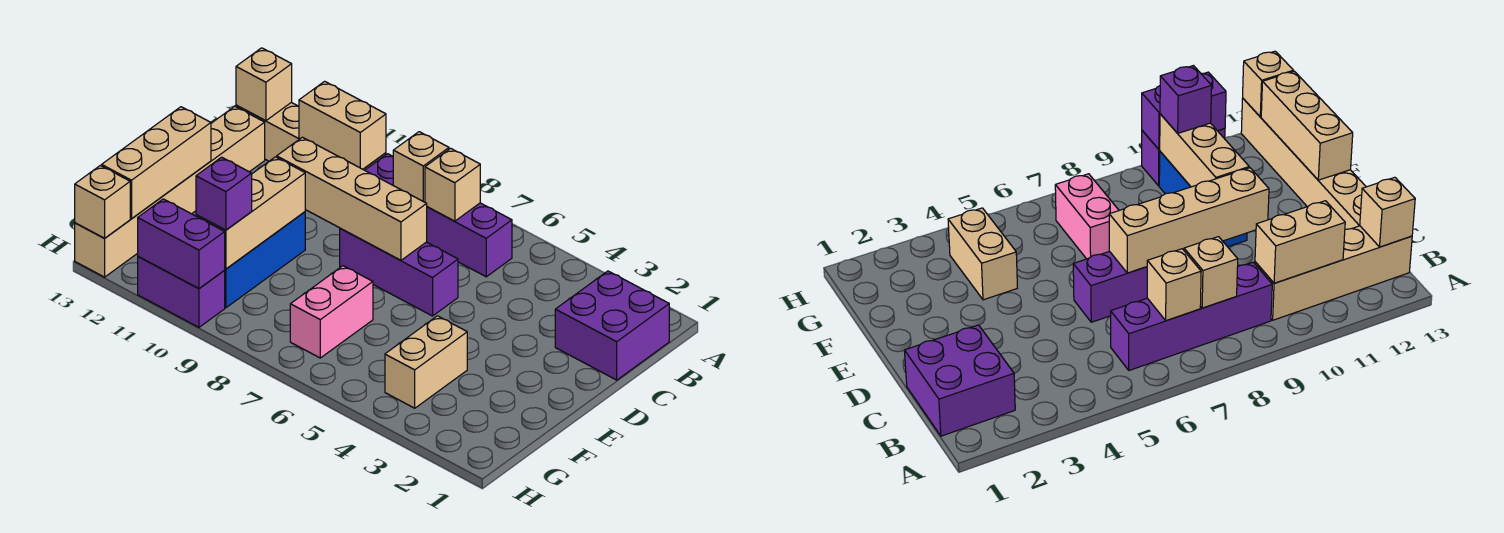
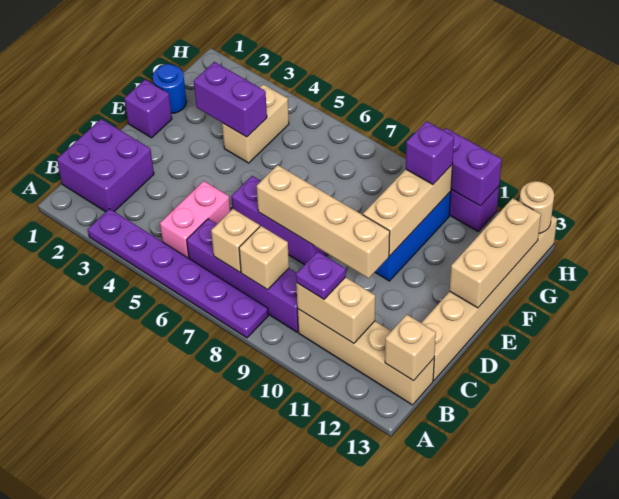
none -> purple plate A3:A8 level 1
none -> purple plate B10 level 3
none -> purple brick E1 level 1
none -> blue round brick F1 level 1
none -> purple brick F3:F4 level 2
pink brick F7:G7 level 1 -> pink brick B5:C5 level 1
tan brick H13 level 2 -> tan round brick H13 level 2

